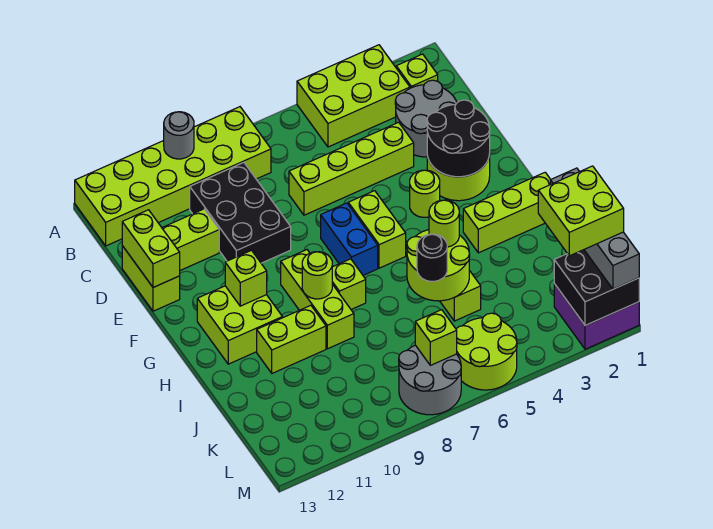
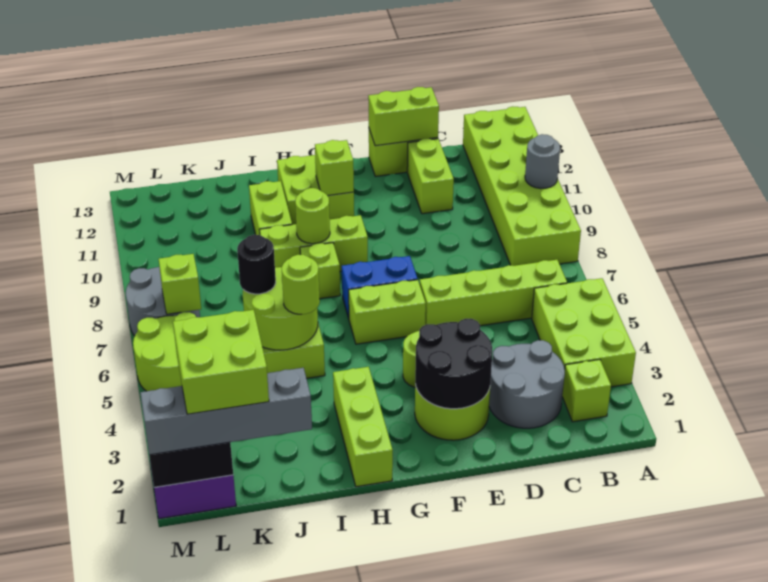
black brick C9:E10 level 1 -> none
lime brick D4:D7 level 1 -> lime brick B6:E6 level 1

